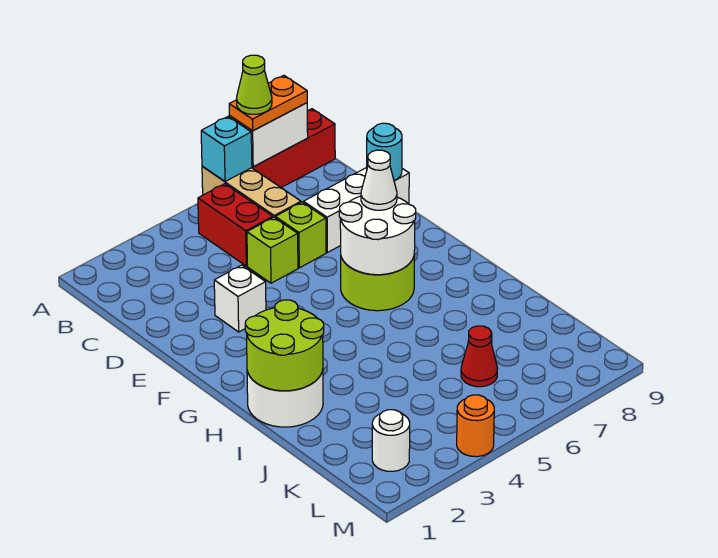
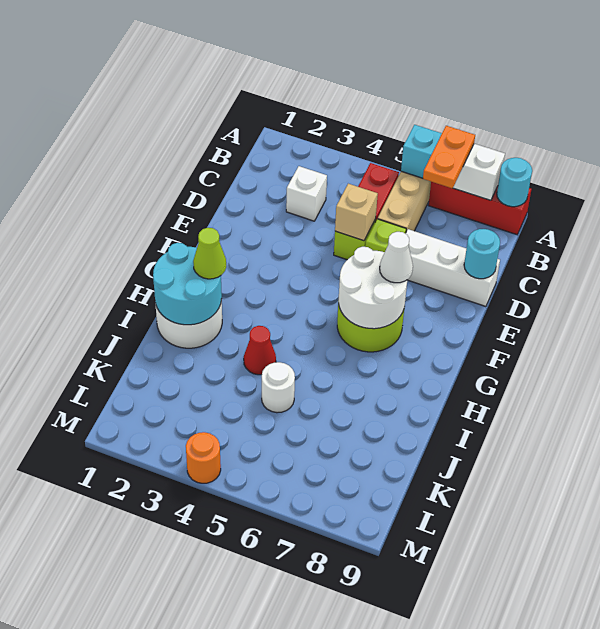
orange plate A7:A8 level 3 -> orange plate A7:B7 level 3
lime cone A7 level 4 -> lime cone H2 level 3
none -> cyan round brick A9 level 2
none -> tan brick D5 level 2
white brick E3 level 1 -> white brick C3 level 1
lime round brick H1:I2 level 2 -> cyan round brick H1:I2 level 2
red cone K6 level 1 -> red cone I4 level 1
white round brick L2 level 1 -> white round brick J5 level 1

